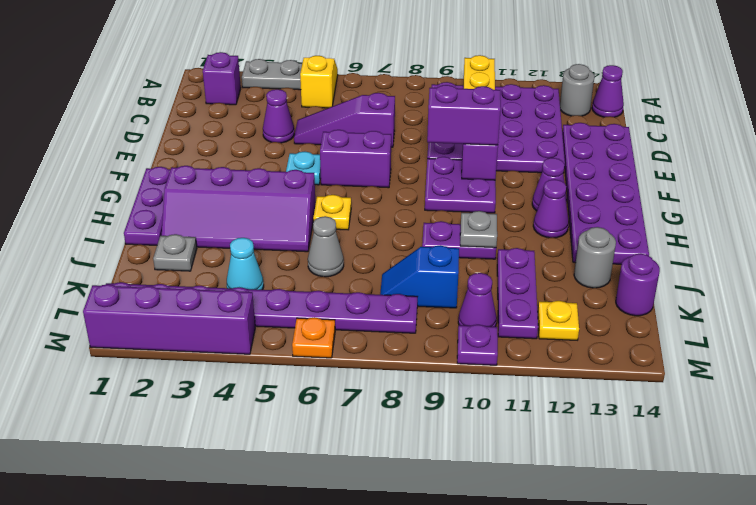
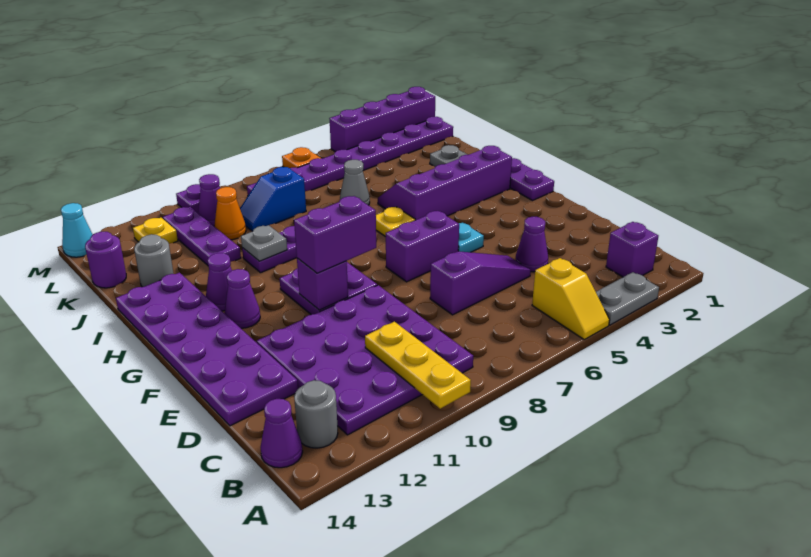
cyan cone K4 level 1 -> cyan cone M14 level 1
blue slope K8:K9 level 1 top 9 -> blue slope K8:K9 level 1 top 8
none -> orange cone K10 level 1

